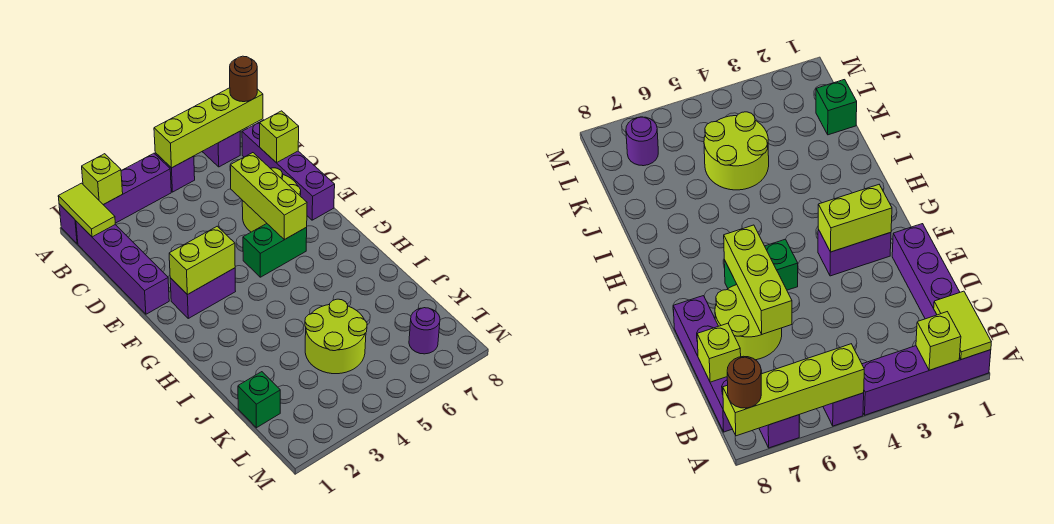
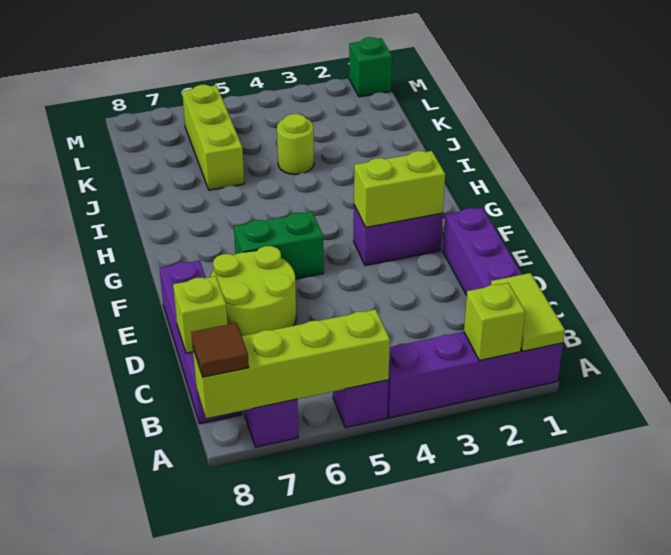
brown round brick A8 level 3 -> brown tile A8 level 3
lime brick D6:F6 level 2 -> lime brick J6:L6 level 1
lime round brick J4:K5 level 1 -> lime round brick J4 level 1
green brick K1 level 1 -> green brick M1 level 1
purple round brick L7 level 1 -> none

